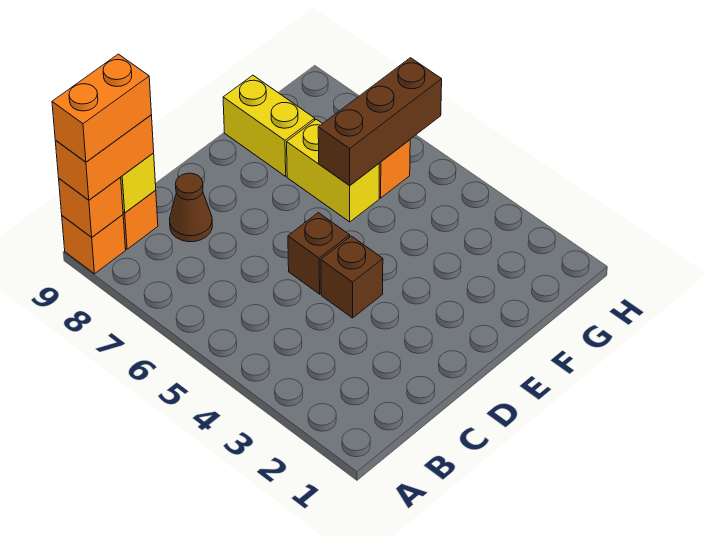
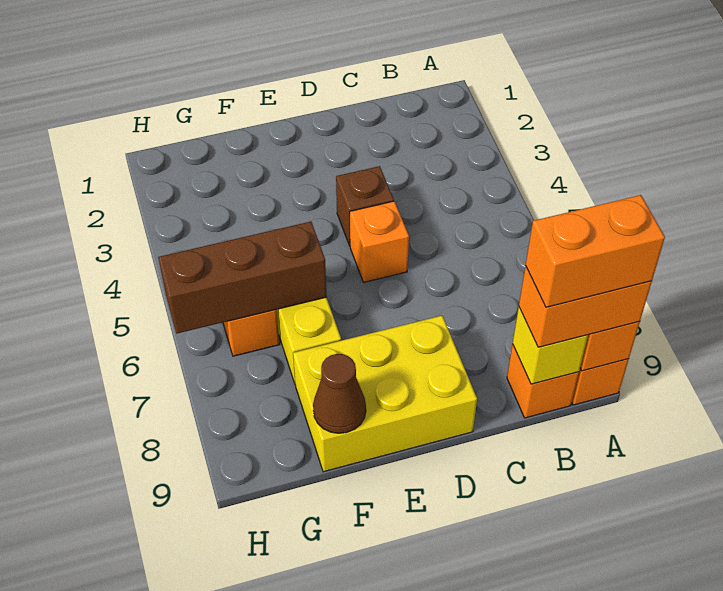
brown cone C8 level 1 -> brown cone F9 level 2
brown brick D5 level 1 -> orange brick D5 level 1
yellow brick F8:F9 level 1 -> yellow brick D8:F9 level 1

